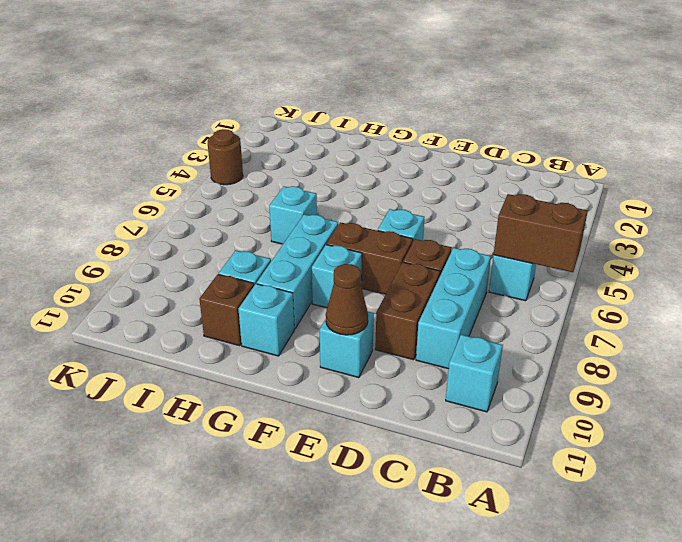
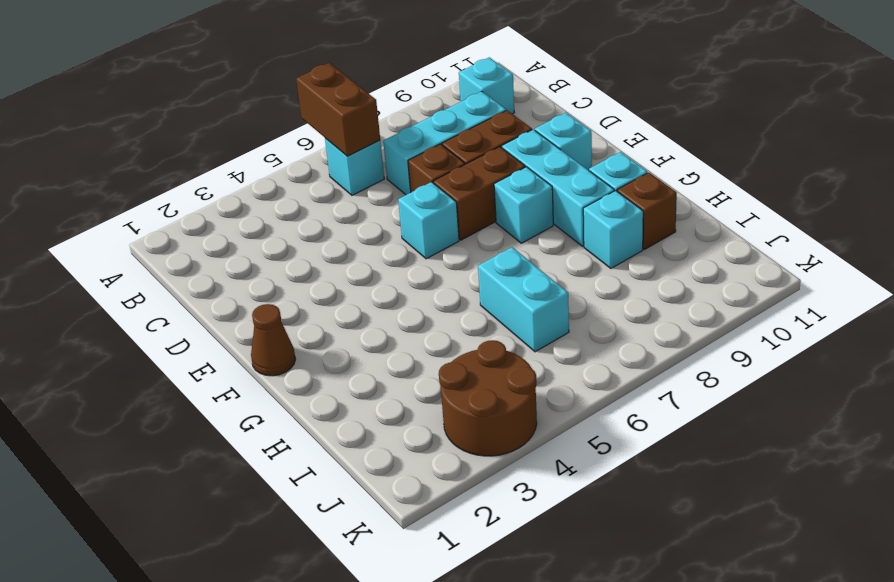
brown brick E7:F7 level 1 -> brown brick E7:E8 level 1
brown cone E10 level 2 -> brown cone F1 level 1
cyan brick G7:G9 level 1 -> cyan brick E9:G9 level 1
cyan brick H6 level 1 -> cyan brick H6:I6 level 1
brown round brick K4 level 1 -> brown round brick J3:K4 level 1

